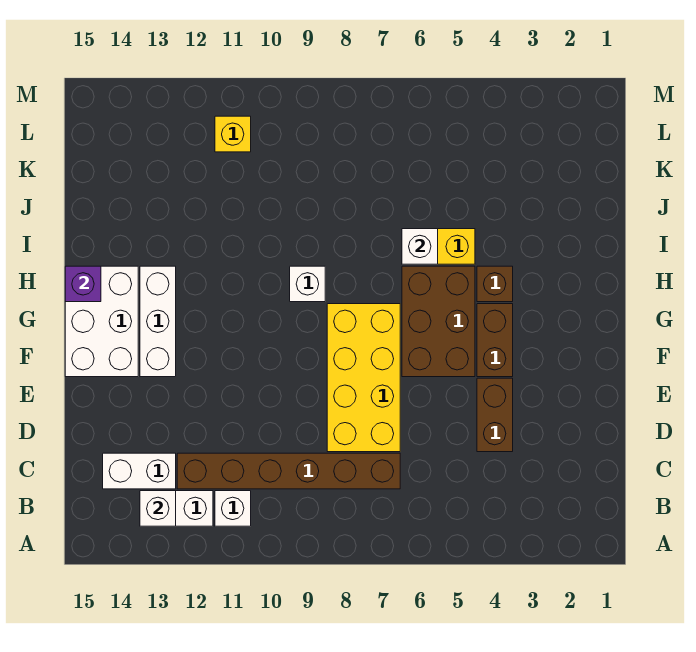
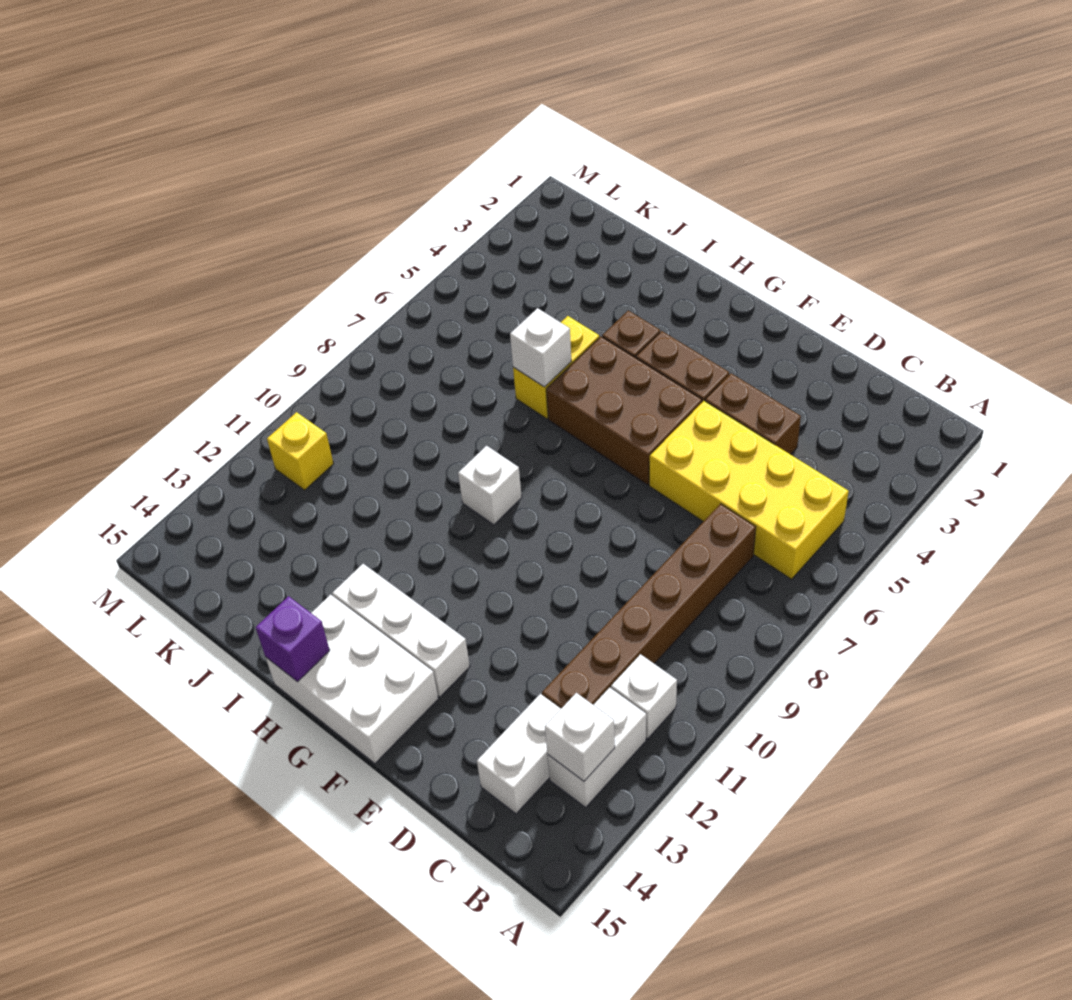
yellow brick D7:G8 level 1 -> yellow brick B5:E6 level 1

